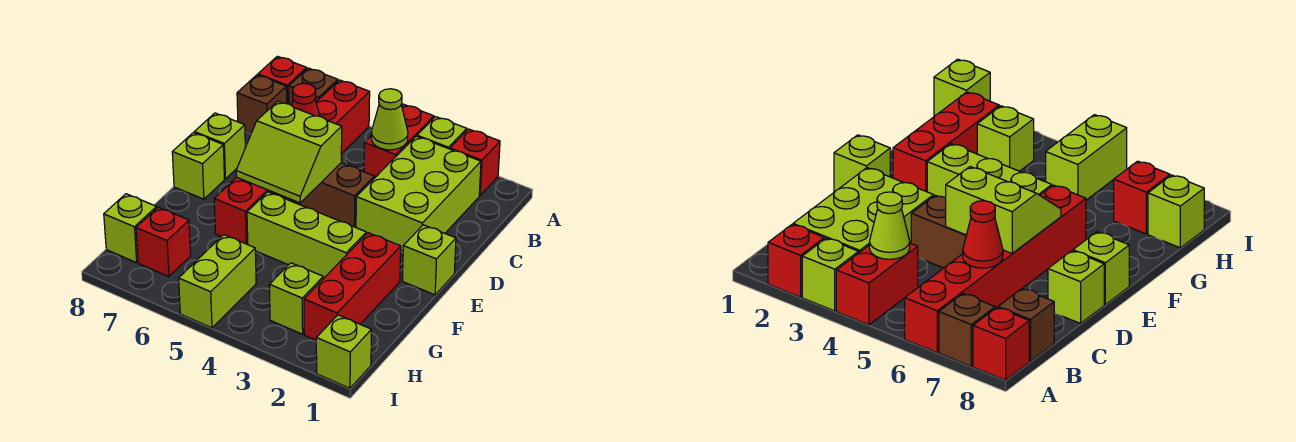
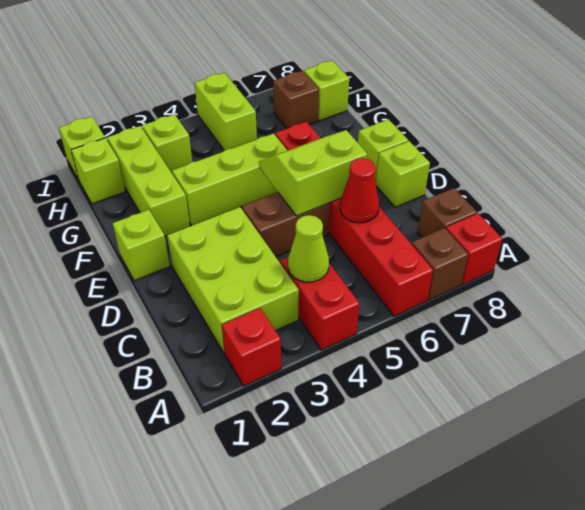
lime brick A3 level 1 -> lime brick H1 level 1
red brick F2:H2 level 1 -> lime brick F2:H2 level 1
red brick H7 level 1 -> brown brick H7 level 1

